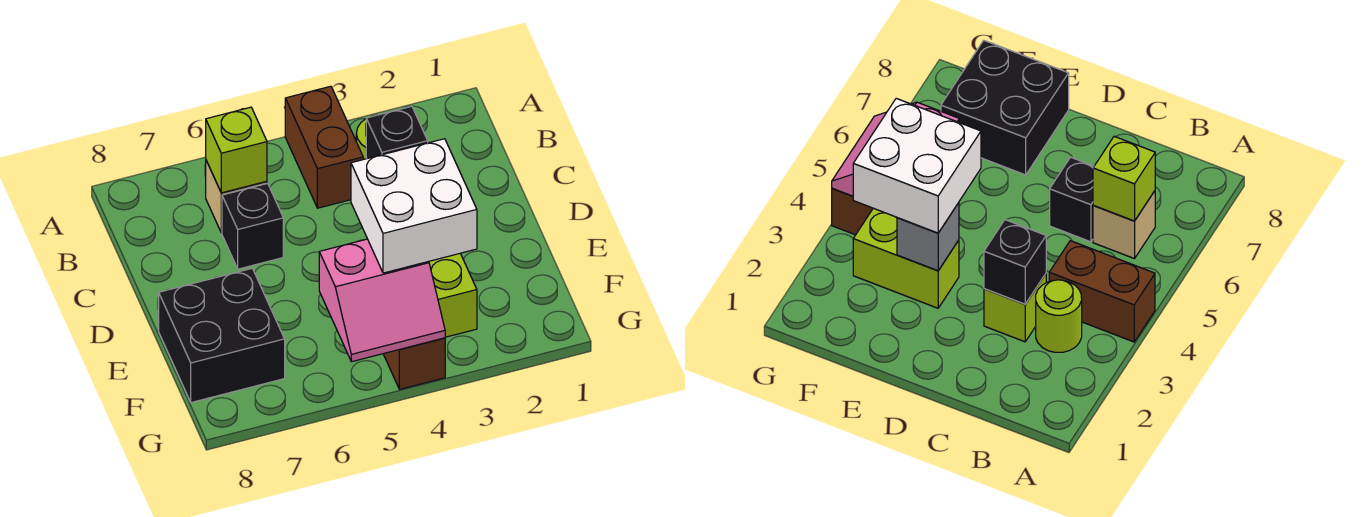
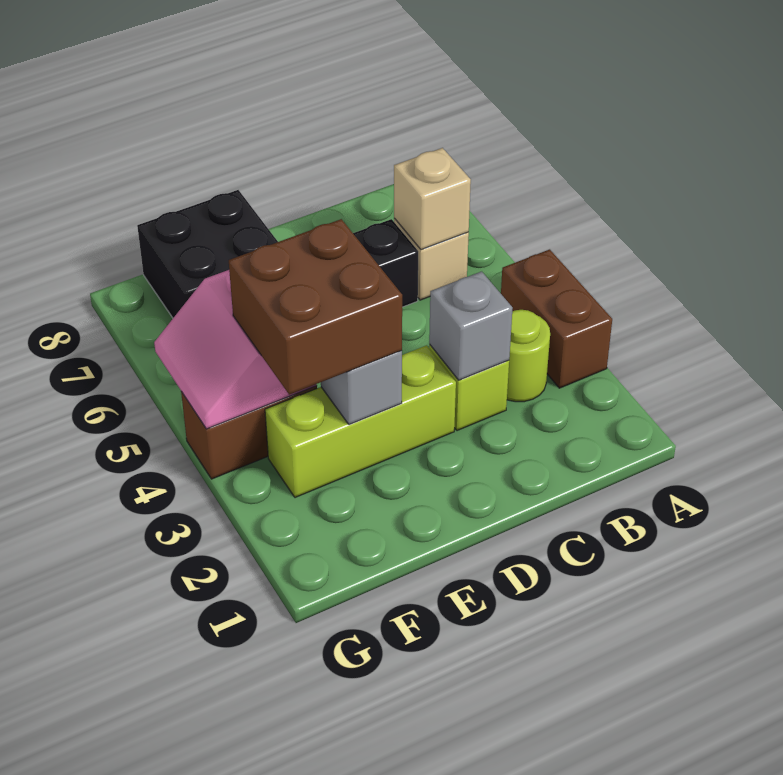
brown brick A4:B4 level 1 -> brown brick A3:A4 level 1
lime brick B6 level 2 -> tan brick B6 level 2
black brick C3 level 2 -> grey brick C3 level 2
lime brick E3:F3 level 1 -> lime brick D3:F3 level 1
white brick E3:F4 level 3 -> brown brick E3:F4 level 3

